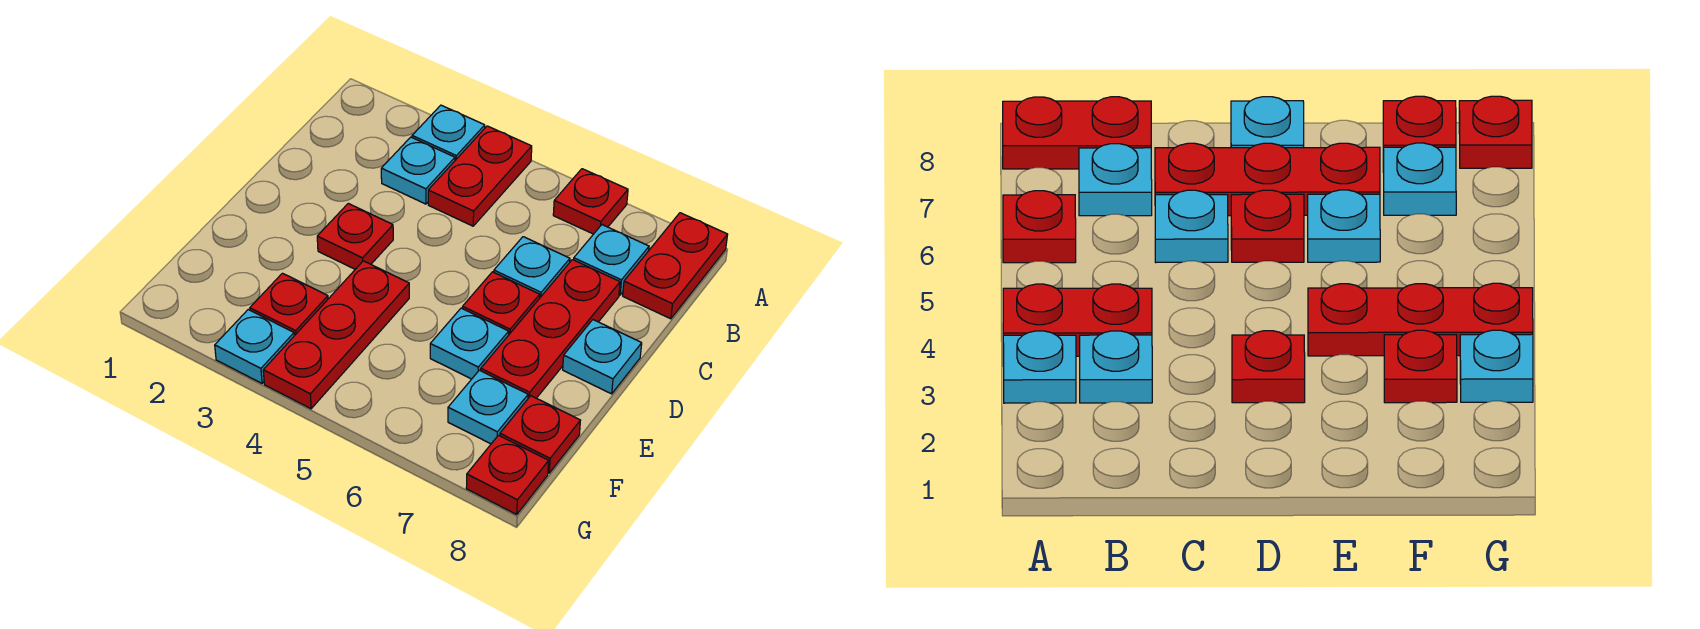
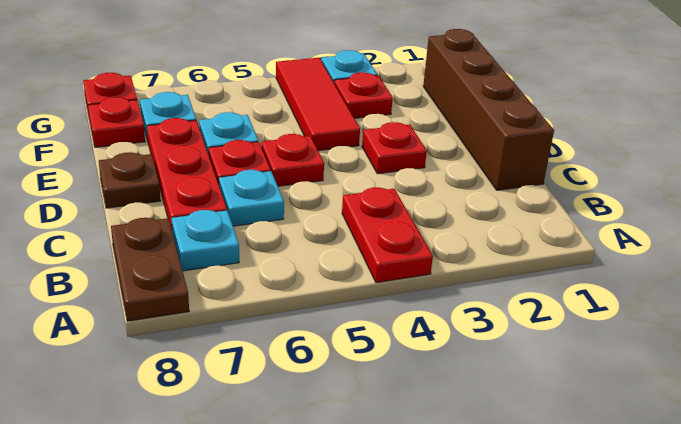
cyan plate A3 level 1 -> none
red plate A6 level 1 -> red plate D5 level 1
red plate A8:B8 level 1 -> brown plate A8:B8 level 1
cyan plate B3 level 1 -> none
none -> brown brick C1:F1 level 1
cyan plate D8 level 1 -> brown plate D8 level 1
red plate E4:G4 level 1 -> red tile E4:G4 level 1

